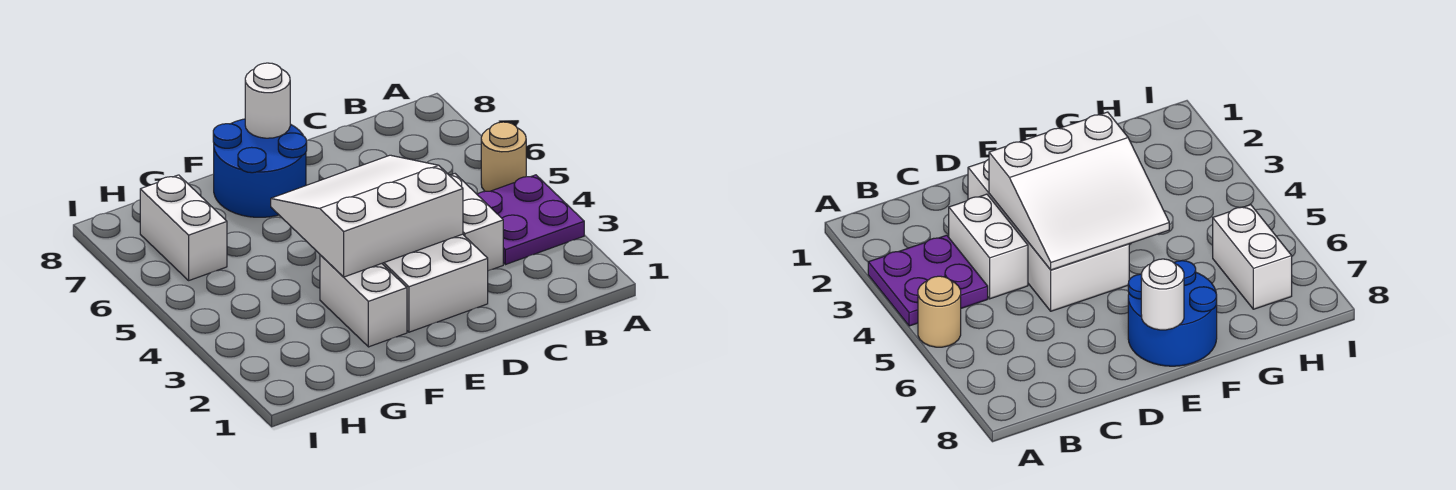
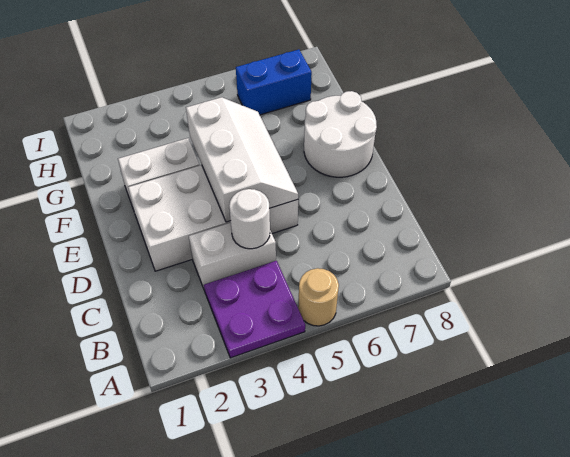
white slope D3:F5 level 2 top 3 -> white slope D4:F5 level 2 top 4
blue round brick E7:F8 level 1 -> white round brick E7:F8 level 1
white round brick E8 level 2 -> white round brick C4 level 2
white brick H6:H7 level 1 -> blue brick H6:H7 level 1

